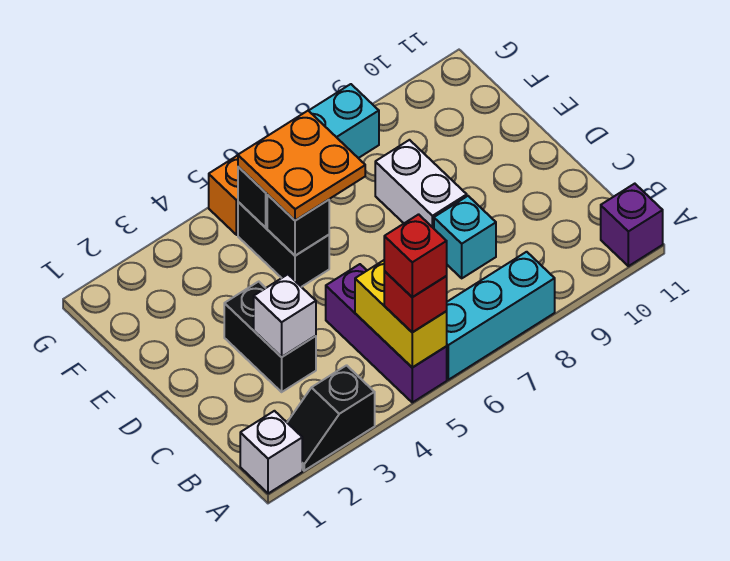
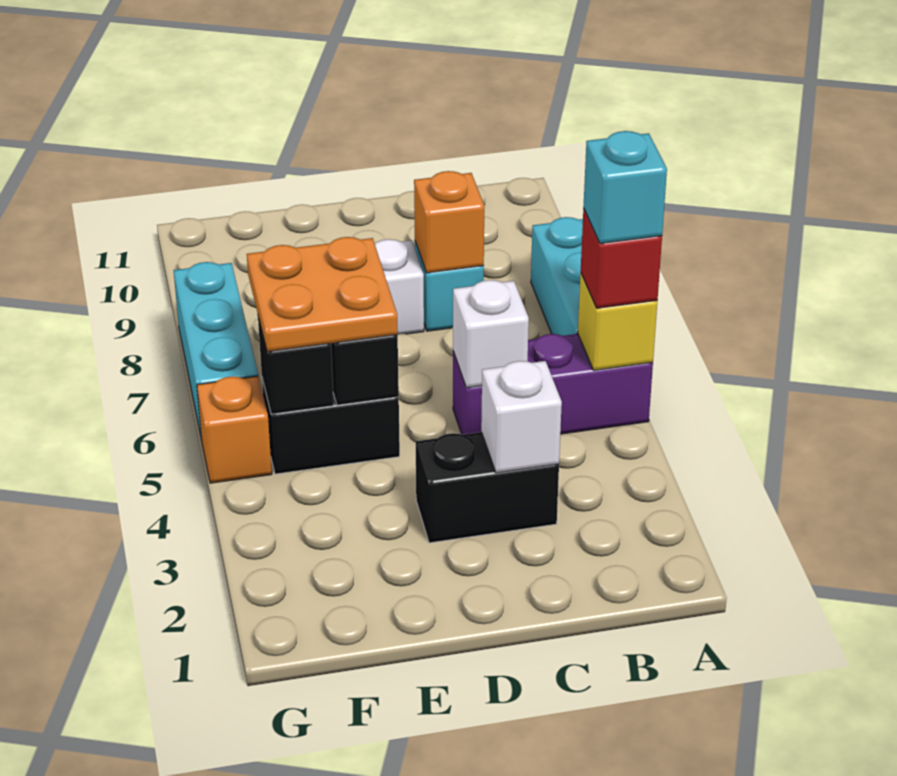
white brick A1 level 1 -> white brick C5 level 2
black slope A2:A3 level 1 top 3 -> none
yellow brick A5:B5 level 2 -> yellow brick A5 level 2
red brick A5 level 4 -> cyan brick A5 level 4
purple brick A11 level 1 -> none
none -> orange brick C8 level 2

